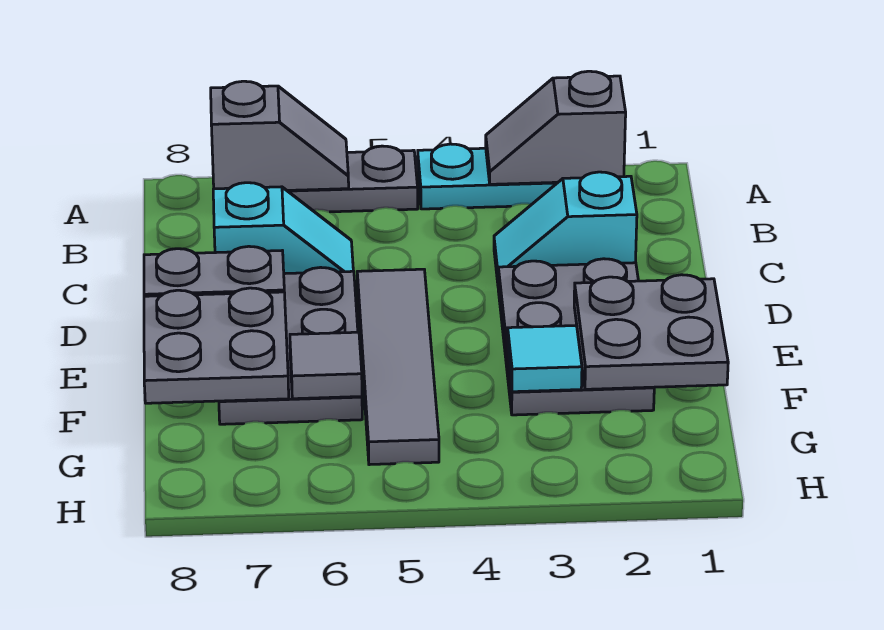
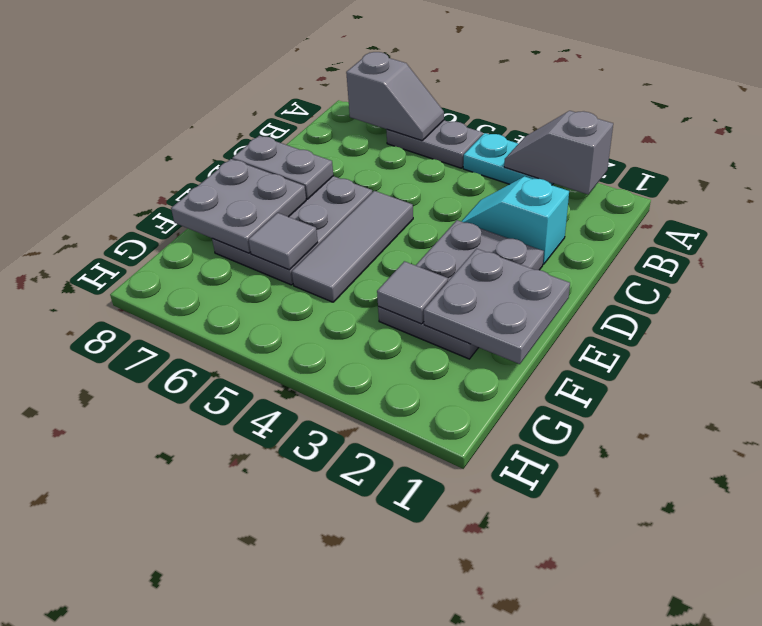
cyan slope C6:C7 level 1 top 7 -> none
grey tile D5:G5 level 1 -> grey tile D5:F5 level 1
cyan tile F3 level 2 -> grey tile F3 level 2

